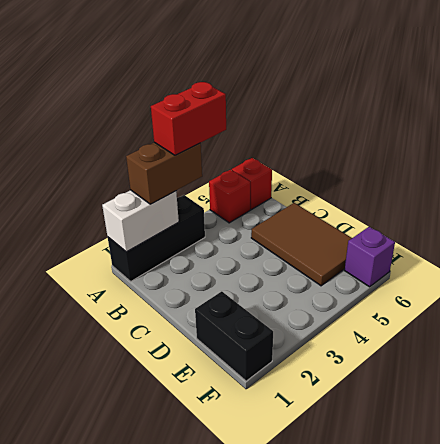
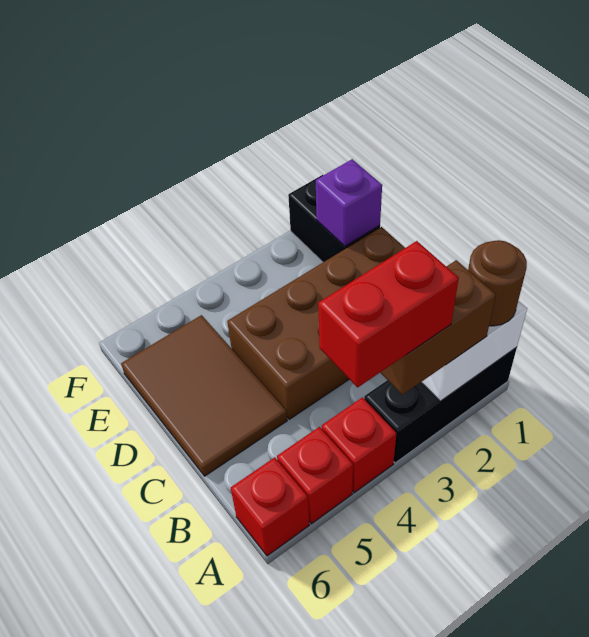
none -> brown round brick A1 level 3
none -> red brick A4 level 1
none -> brown brick C1:D4 level 1
purple brick F6 level 1 -> purple brick E1 level 2

